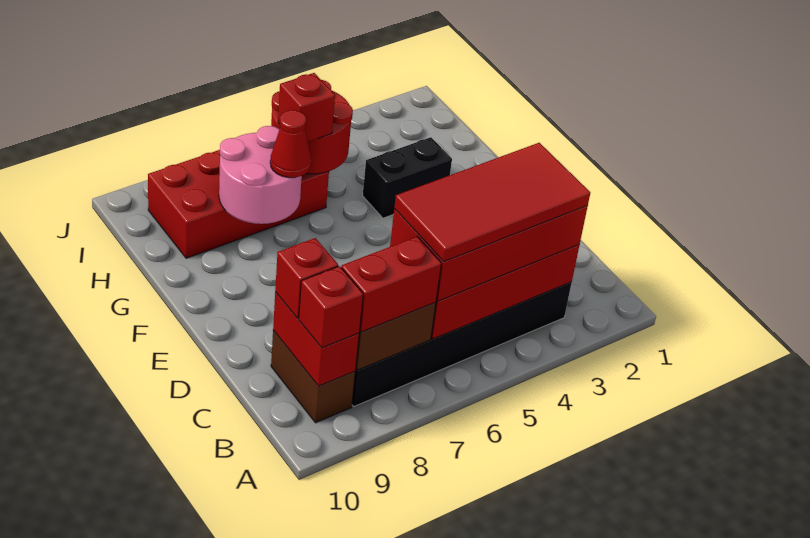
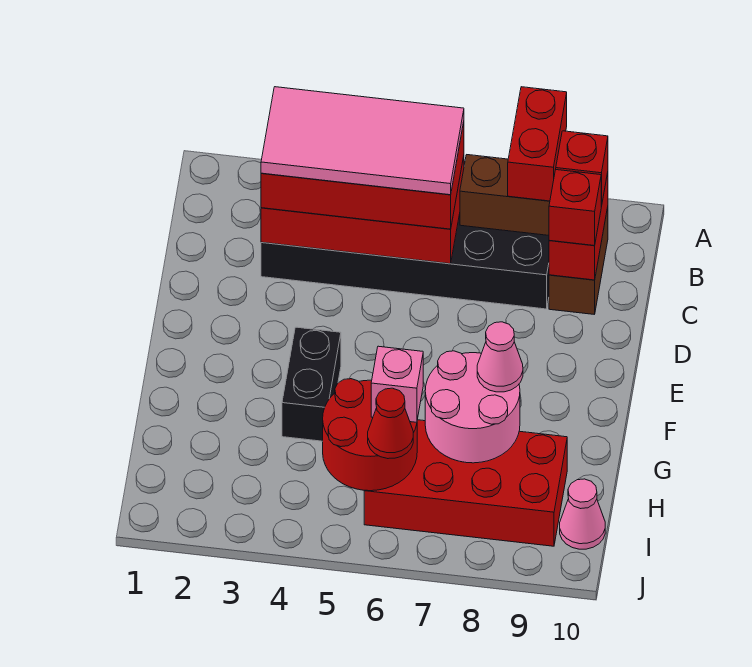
red tile B3:C6 level 4 -> pink tile B3:C6 level 4
red brick B7:B8 level 3 -> red brick A8:B8 level 3
black brick G3:G4 level 1 -> black brick F4:G4 level 1
red cone G7 level 3 -> red cone I6 level 3
none -> pink cone G8 level 3
red brick H6 level 3 -> pink brick H6 level 3
none -> pink cone I10 level 1

